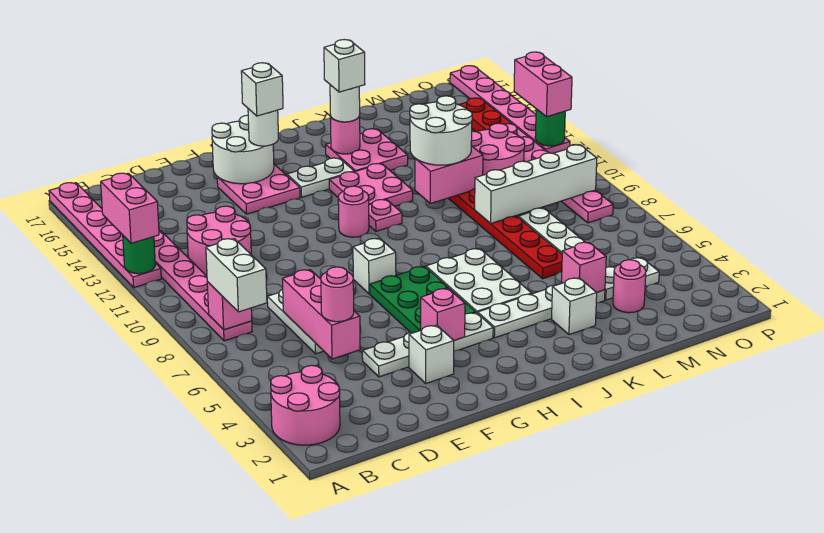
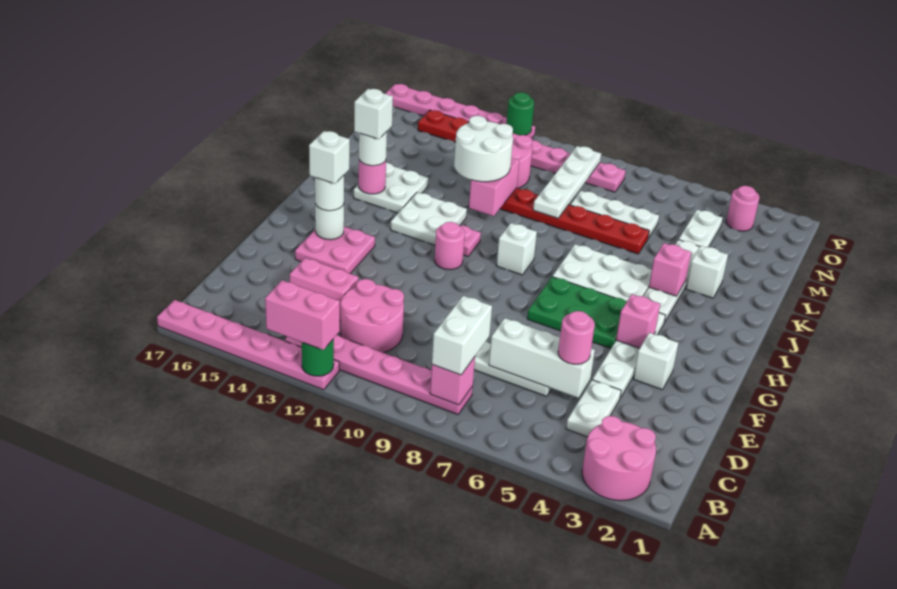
white brick B7:B8 level 3 -> white brick B8:C8 level 3
pink brick D5:D7 level 2 -> white brick D5:D7 level 2
white round brick F15:G16 level 2 -> white round brick G15 level 2
white brick G8 level 1 -> white brick I9 level 1
white plate H14:I14 level 1 -> white plate C4:D4 level 1
pink plate I12:J13 level 1 -> white plate I12:J13 level 1
pink plate J14:K15 level 1 -> white plate J14:K15 level 1
pink brick L4 level 2 -> pink brick J4 level 2
white brick L9:O9 level 2 -> white plate L9:O9 level 2
pink round brick M3 level 1 -> pink round brick O3 level 1
pink brick P12:P13 level 3 -> pink brick D13:D14 level 1

